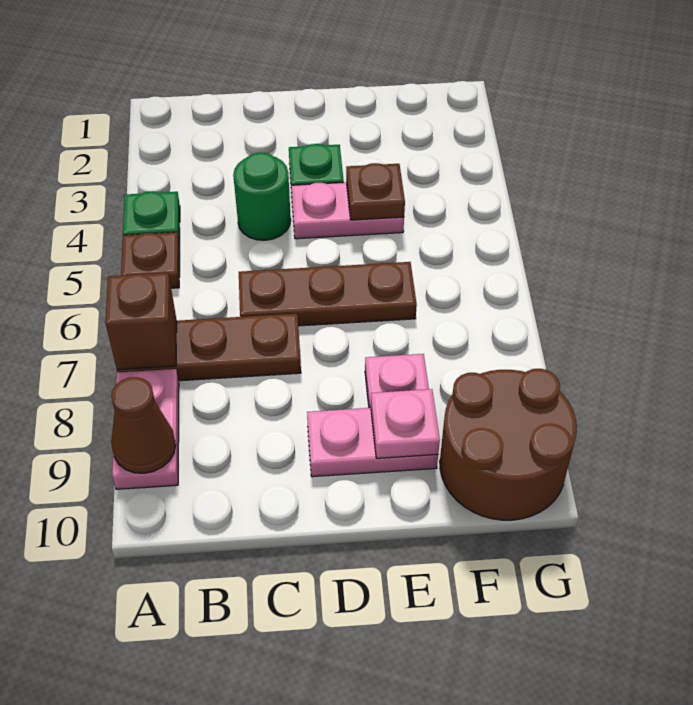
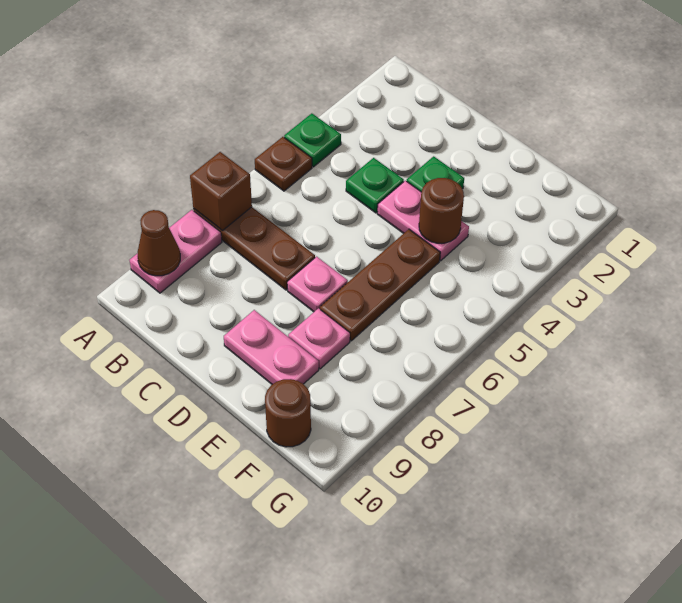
green round brick C4 level 1 -> green plate C4 level 1
brown plate C6:E6 level 1 -> brown plate E5:E7 level 1
brown plate E4 level 2 -> brown round brick E4 level 2
pink plate E9 level 2 -> pink plate D7 level 1
brown round brick F9:G10 level 1 -> brown round brick F10 level 1

